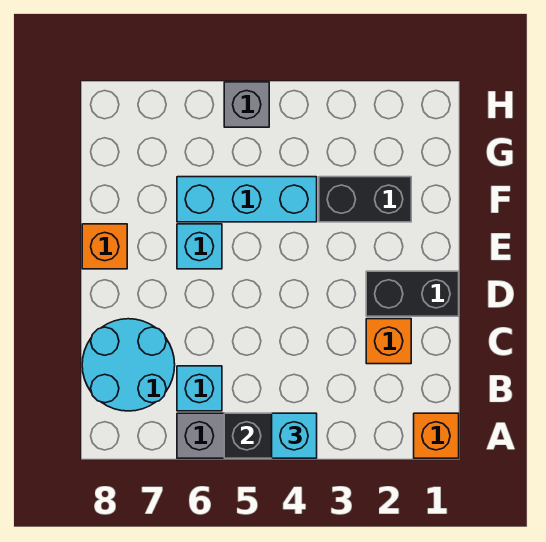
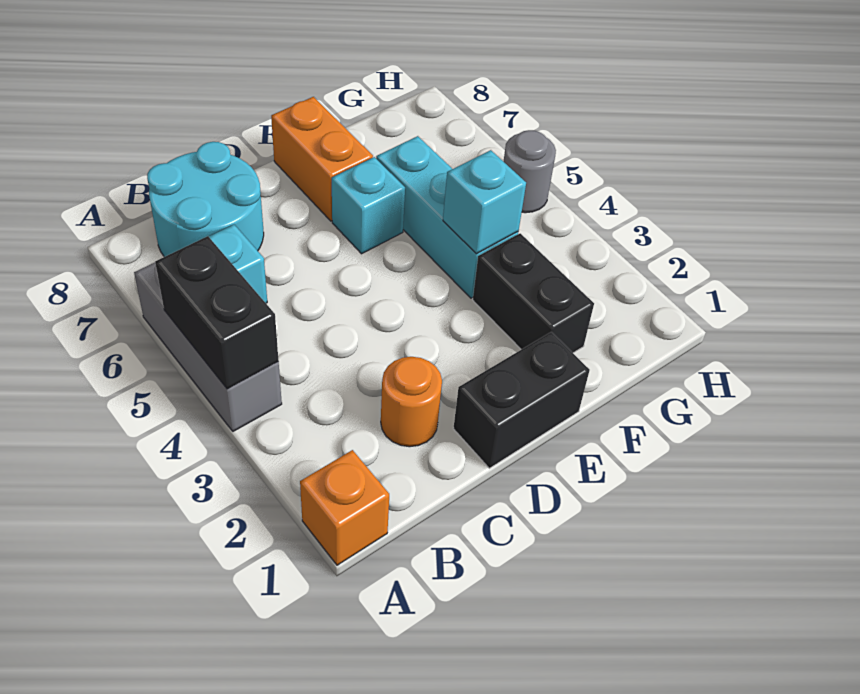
cyan brick A4 level 3 -> cyan brick F4 level 2
orange brick C2 level 1 -> orange round brick C2 level 1
black brick D1:D2 level 1 -> black brick D1:E1 level 1
orange brick E8 level 1 -> orange brick E7:E8 level 1
grey brick H5 level 1 -> grey round brick H5 level 1

